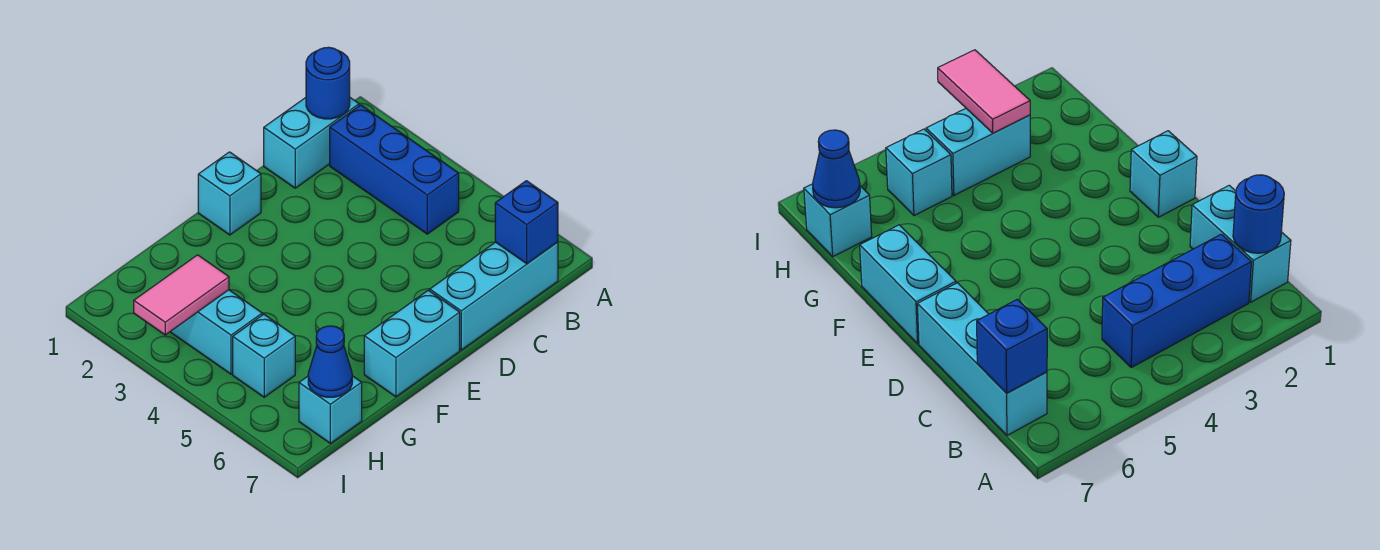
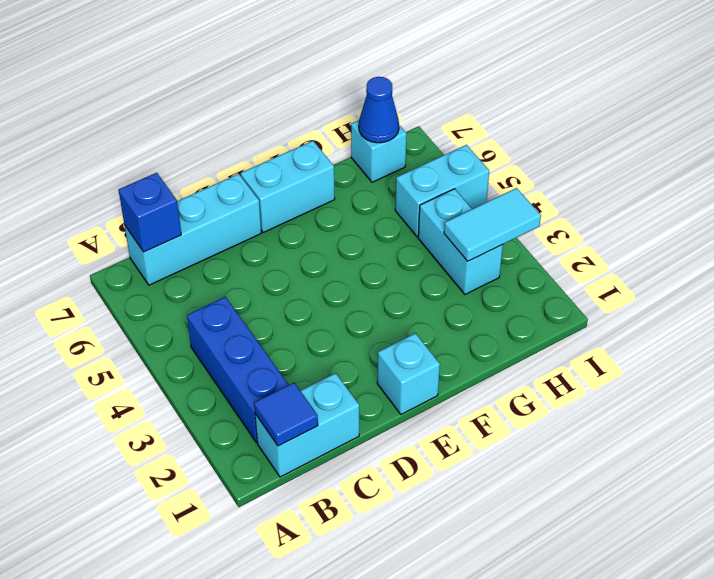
blue round brick B1 level 2 -> blue tile B1 level 2
pink tile H3:I3 level 2 -> cyan tile H3:I3 level 2
cyan brick H5 level 1 -> cyan brick H5:I5 level 1

